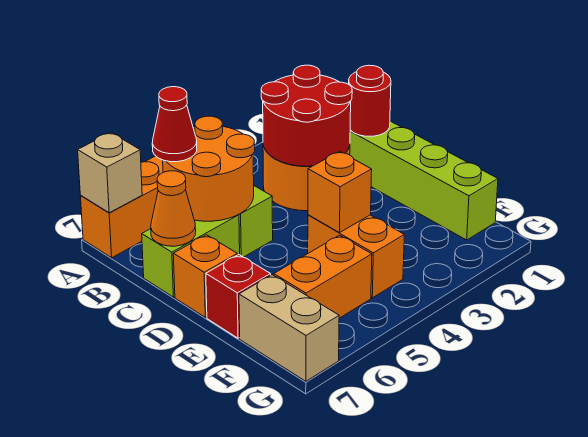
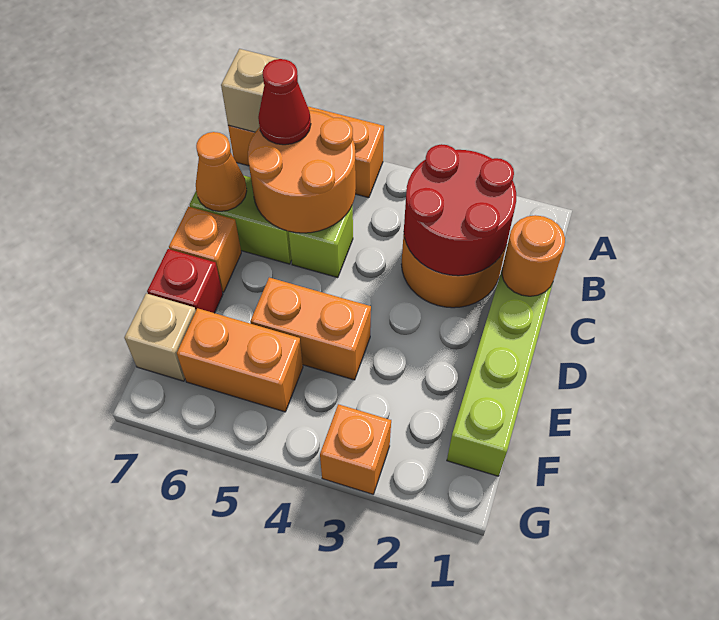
red round brick C1 level 2 -> orange round brick C1 level 2
orange brick E4:F4 level 1 -> orange brick E4:E5 level 1
orange brick E4 level 2 -> orange brick G3 level 1
tan brick F7:G7 level 1 -> tan brick F7 level 1

